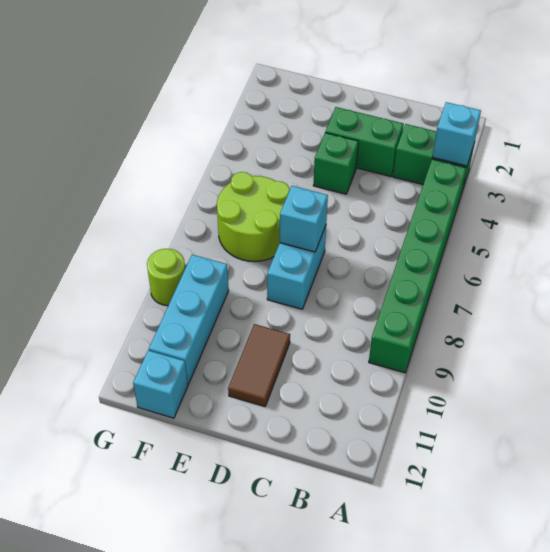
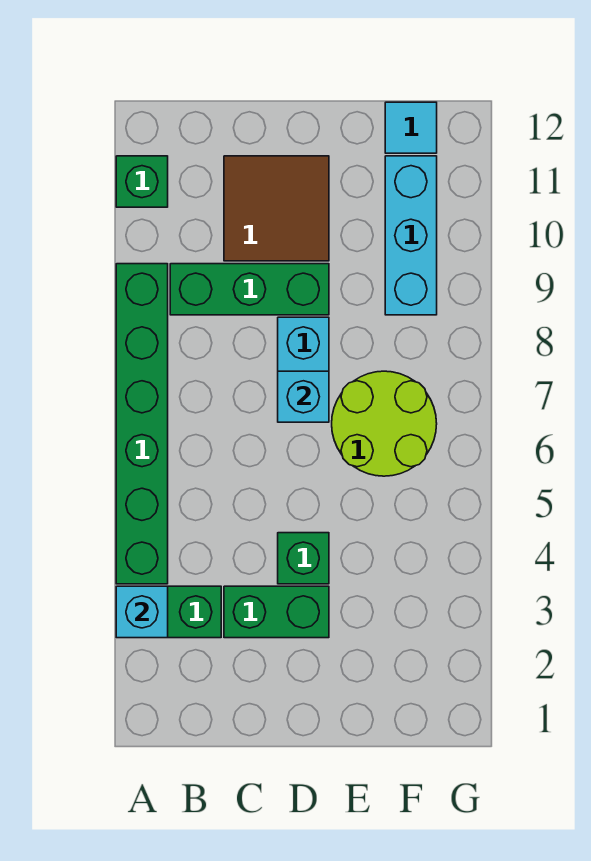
none -> green brick A11 level 1
none -> green brick B9:D9 level 1
brown tile D10:D11 level 1 -> brown tile C10:D11 level 1
cyan brick F12 level 1 -> cyan tile F12 level 1
lime round brick G9 level 1 -> none

